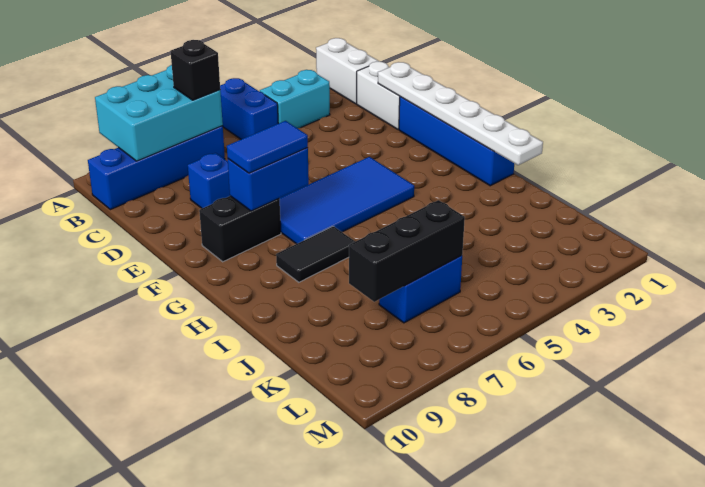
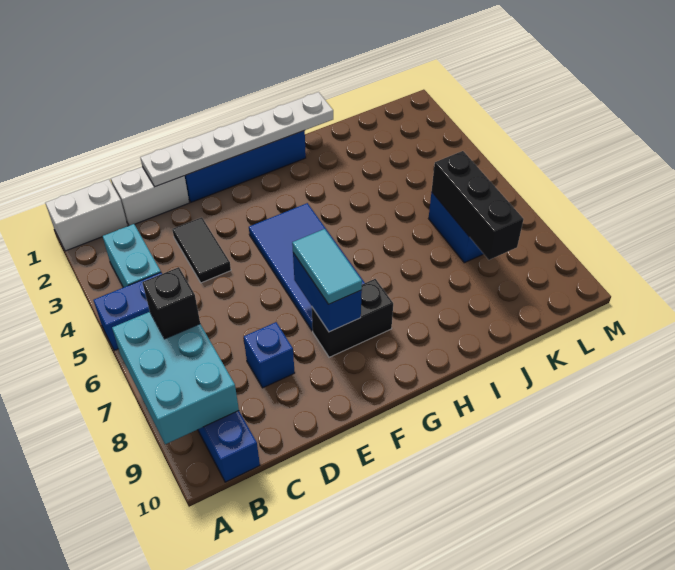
blue tile F7:F8 level 3 -> cyan tile F7:F8 level 3
black brick F8:F9 level 1 -> black brick F8:G8 level 1
black tile H7:H8 level 1 -> black tile D3:D4 level 1

